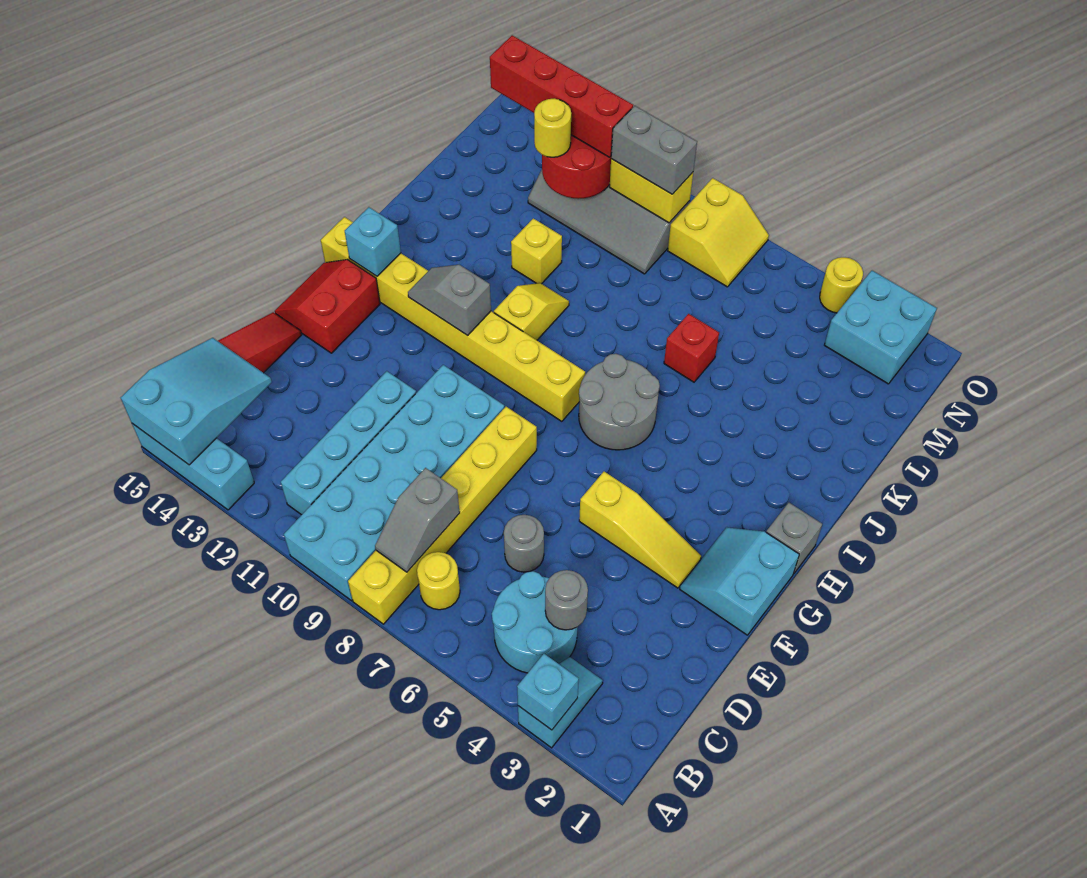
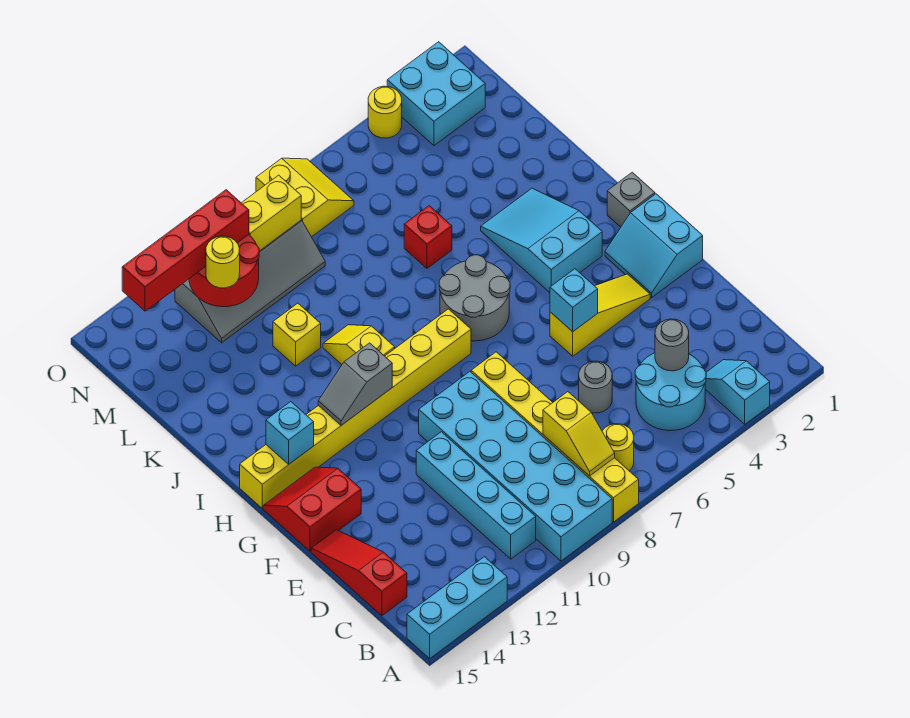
cyan brick A3 level 2 -> cyan brick F5 level 2
cyan slope A14:C15 level 2 top A -> cyan slope H3:J4 level 1 top H
grey slope B8:C8 level 2 top C -> yellow slope B8:C8 level 2 top C
red slope F14:G15 level 1 top 14 -> red slope F14:G15 level 1 top F
grey brick N9:N10 level 3 -> none

